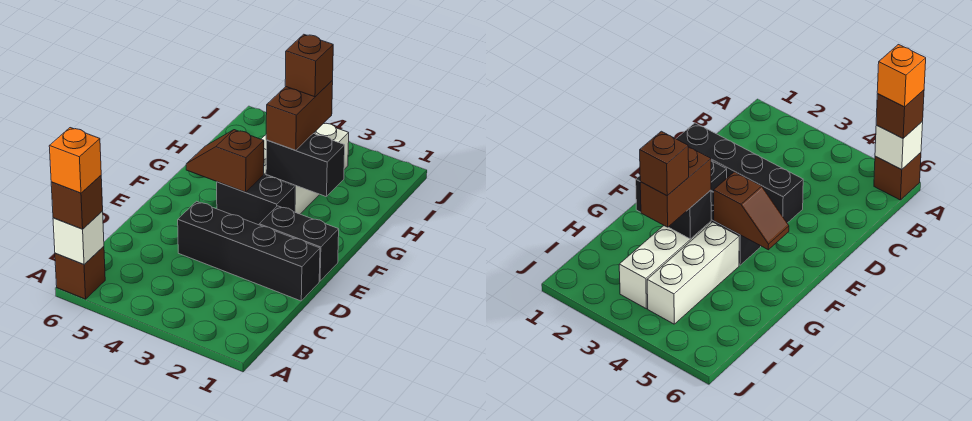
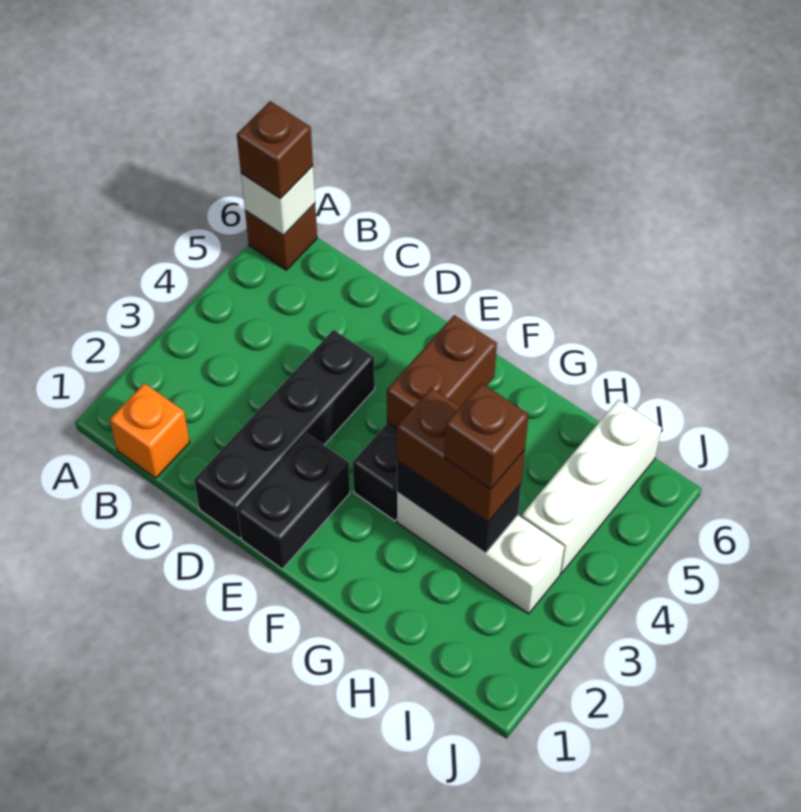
orange brick A6 level 4 -> orange brick B1 level 1
brown slope F4:F5 level 2 top 4 -> brown brick F4:F5 level 2
black brick G2:G3 level 2 -> black brick G3:H3 level 2
white brick G4:I4 level 1 -> white brick I4:I6 level 1

